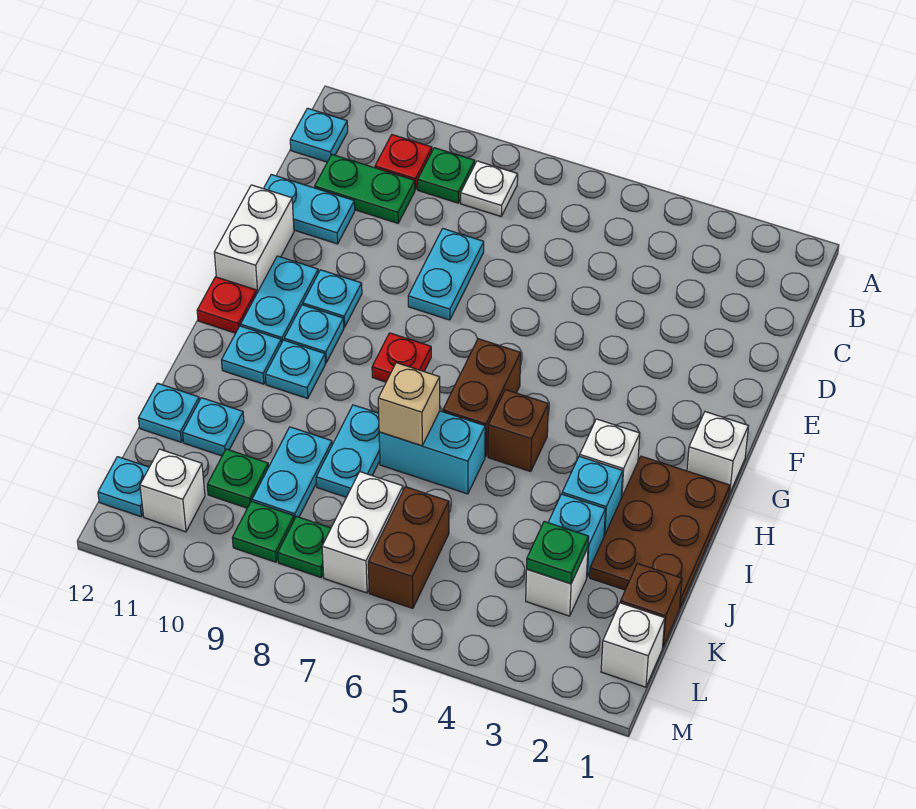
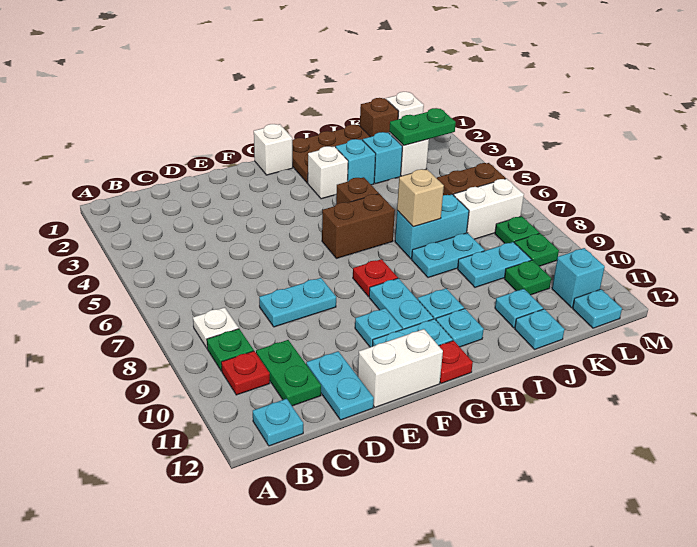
cyan plate G10 level 1 -> cyan plate G9:G10 level 1
cyan brick I6:I7 level 1 -> cyan brick I7:J7 level 1
green plate K3 level 2 -> green plate K3:L3 level 2
white brick L11 level 1 -> cyan brick L11 level 1

